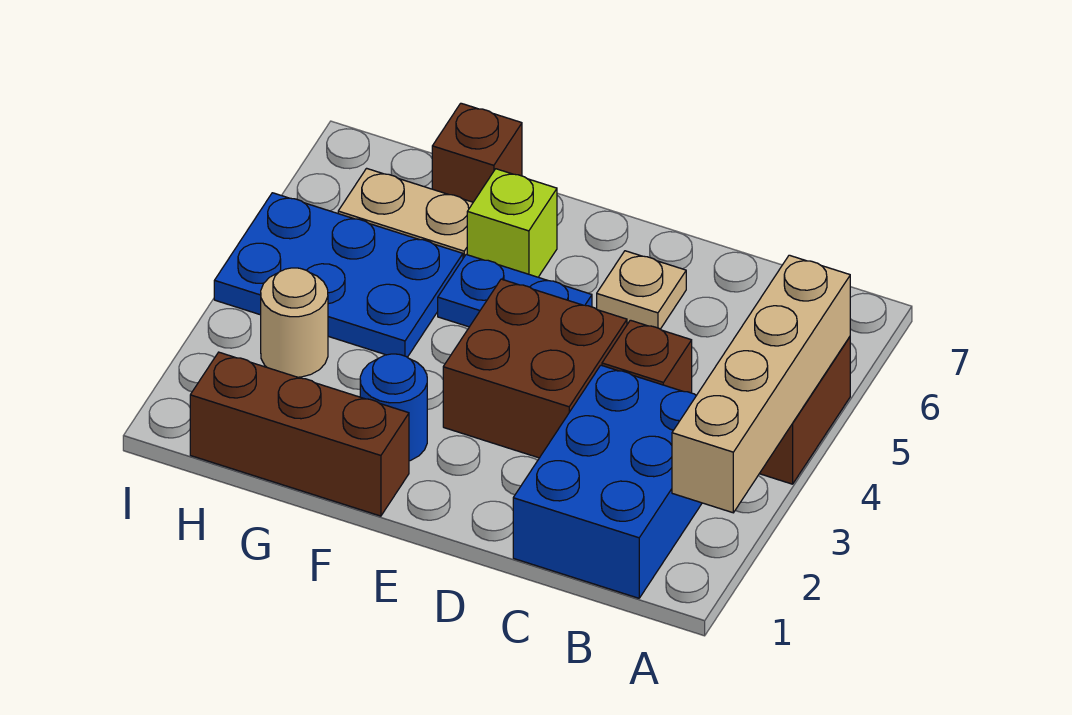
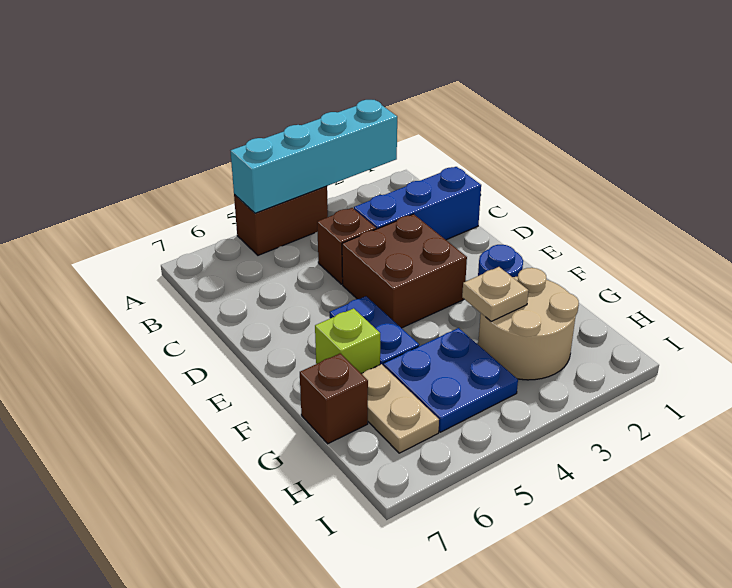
tan brick A2:A5 level 2 -> cyan brick A2:A5 level 2
blue brick B1:C3 level 1 -> blue brick C1:C3 level 1
tan plate D6 level 1 -> tan plate G3 level 2
brown brick F1:H1 level 1 -> none
blue plate G4:I5 level 1 -> blue plate G4:H5 level 1
tan round brick H3 level 1 -> tan round brick G2:H3 level 1

